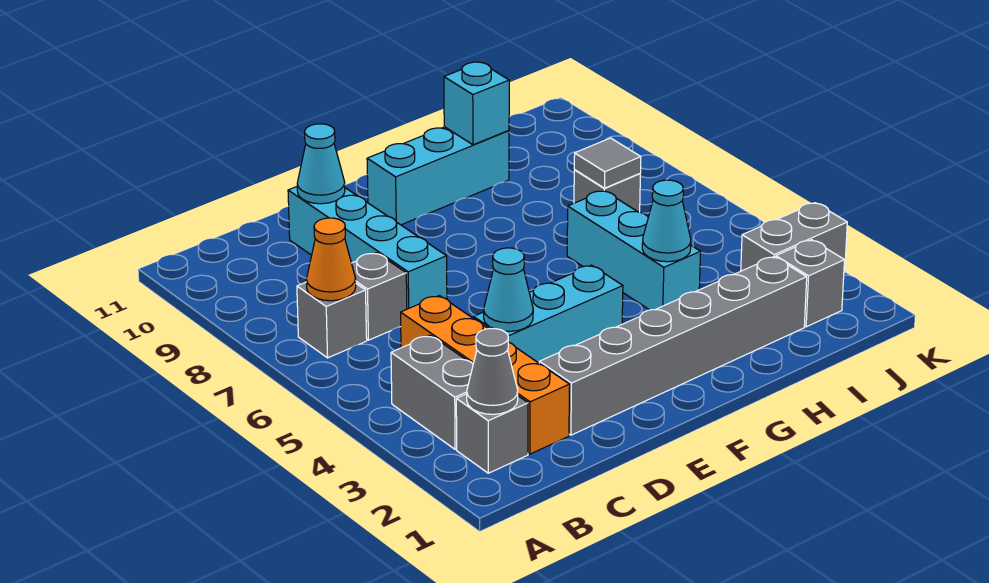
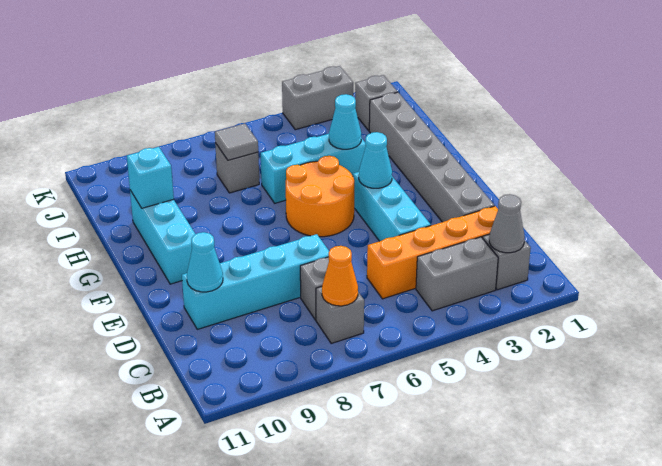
cyan cone D4 level 2 -> cyan cone F4 level 2
none -> orange round brick F5:G6 level 1
grey brick J3:K3 level 1 -> grey brick K3:K4 level 1

